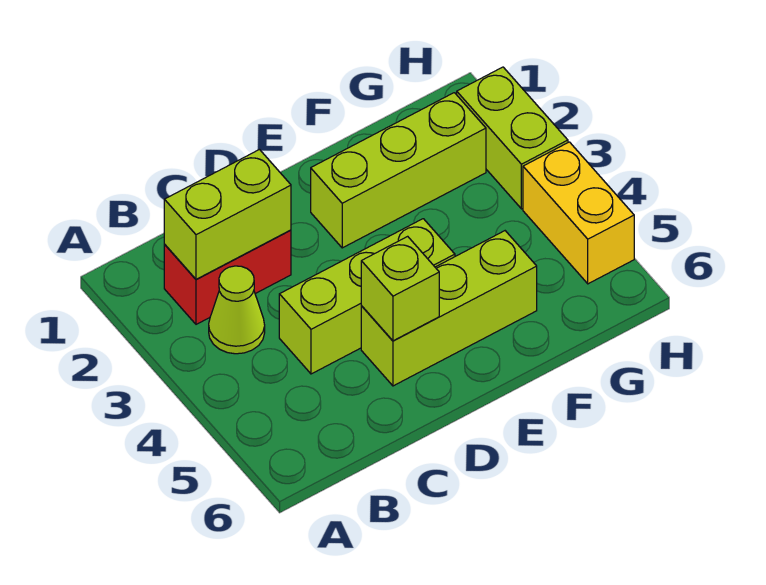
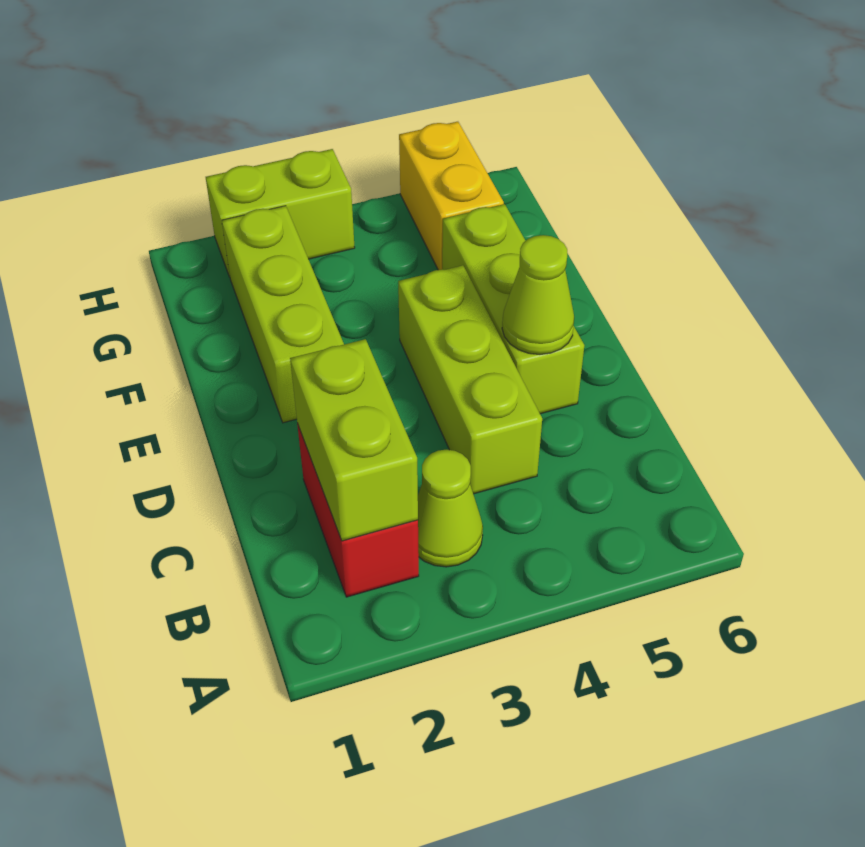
lime brick D5 level 2 -> lime cone D5 level 2
yellow brick H4:H5 level 1 -> yellow brick G5:H5 level 1

